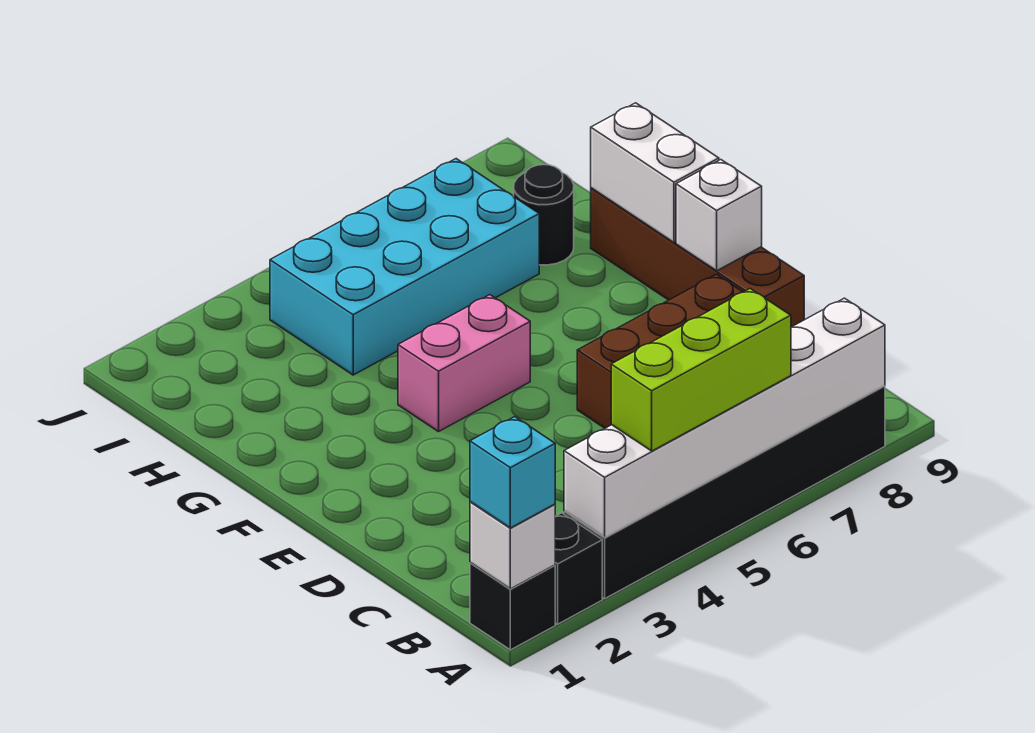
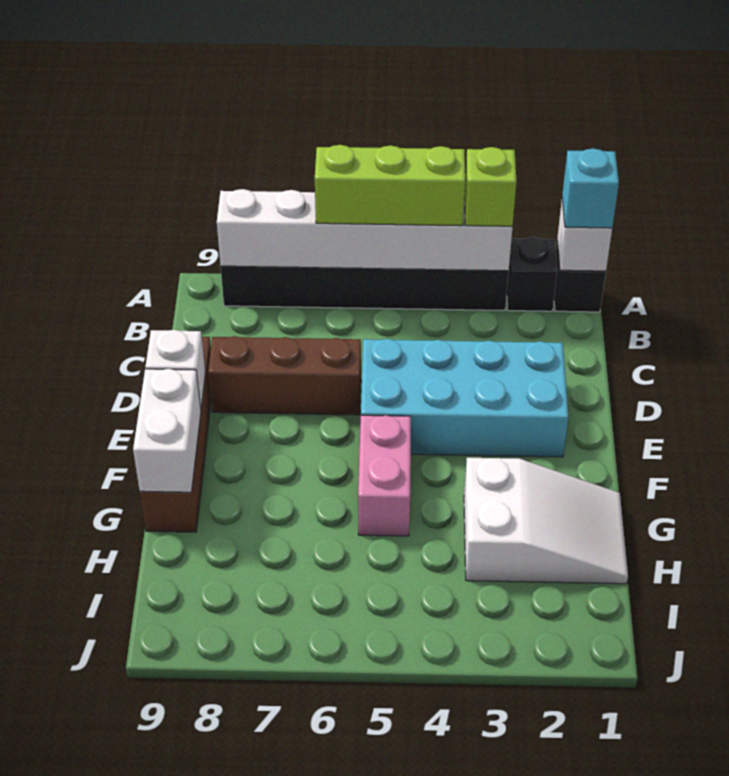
none -> lime brick A3 level 3
pink brick F4:F5 level 1 -> pink brick F5:G5 level 1
none -> white slope G1:H3 level 1 top 3
cyan brick H4:I7 level 1 -> cyan brick D2:E5 level 1
black round brick H8 level 1 -> none

